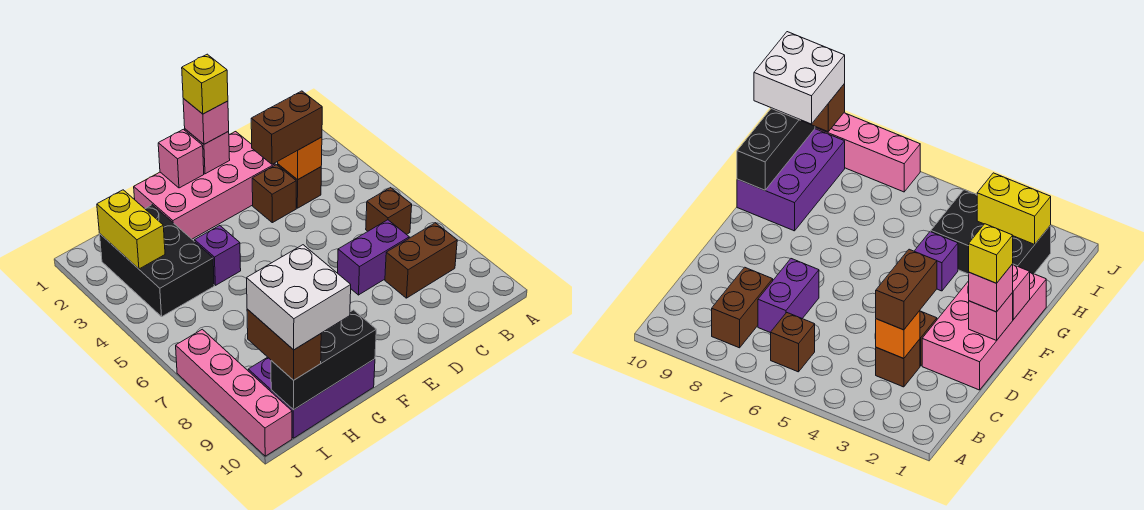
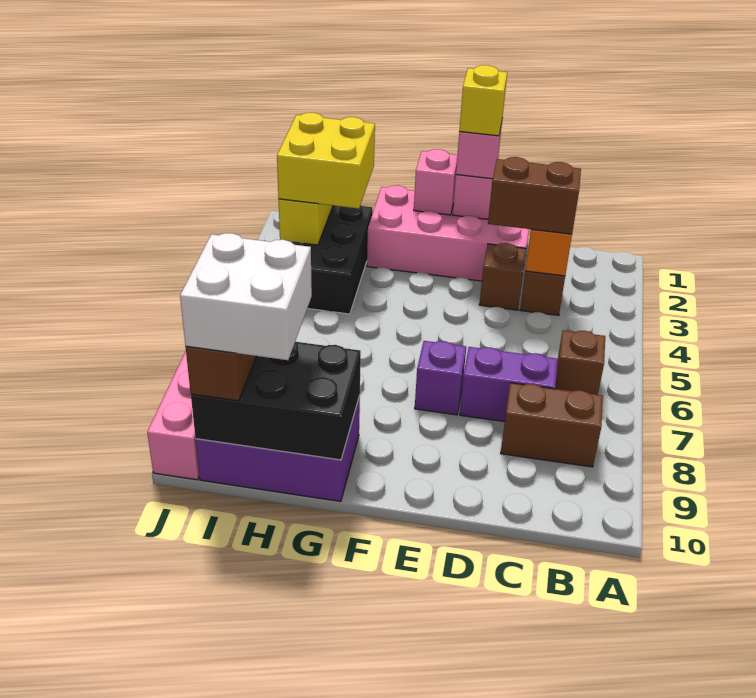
purple brick G4 level 1 -> purple brick E7 level 1
black brick G10:I10 level 2 -> black brick G9:I10 level 2
none -> yellow brick H2:I3 level 3

